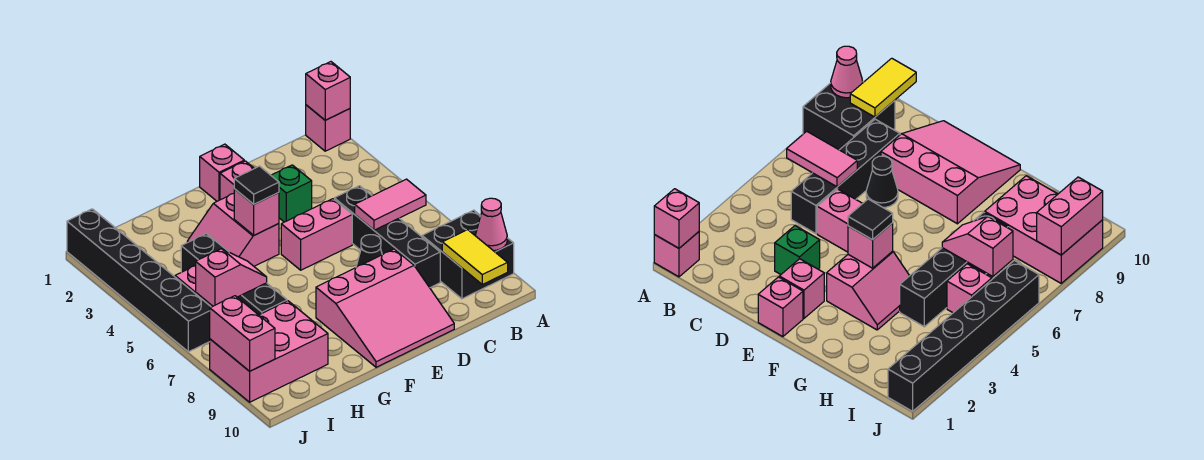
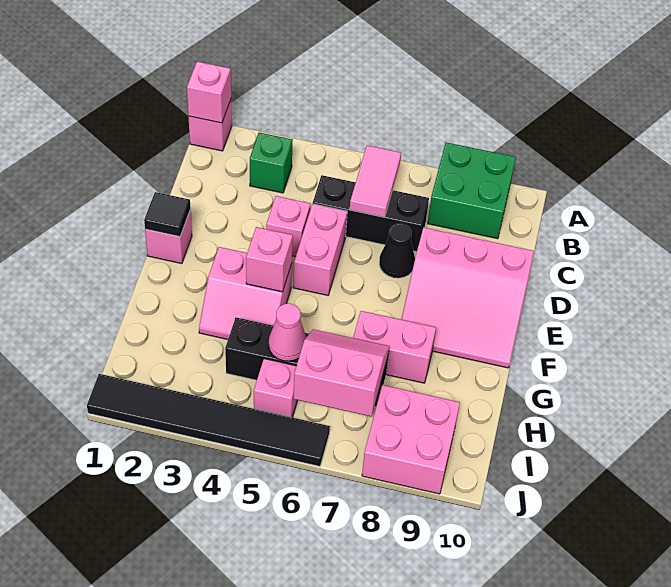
black brick A8:B9 level 1 -> green brick A8:B9 level 1
pink cone A9 level 2 -> pink cone H5 level 2
yellow tile B9:B10 level 2 -> none
black brick C5:C8 level 1 -> black brick C5:C7 level 1
green brick D3 level 1 -> green brick B3 level 1
pink slope D8:F10 level 1 top 8 -> pink slope D8:F10 level 1 top D
pink brick E2 level 1 -> pink brick D4 level 1
black tile F4 level 3 -> black tile E1 level 2
pink slope H6:I6 level 2 top I -> pink slope H6:I7 level 2 top I
pink brick H8:J9 level 1 -> pink brick I8:J9 level 1
black brick J1:J6 level 1 -> black tile J1:J6 level 1
pink brick J8:J9 level 2 -> pink brick G7:G8 level 1

